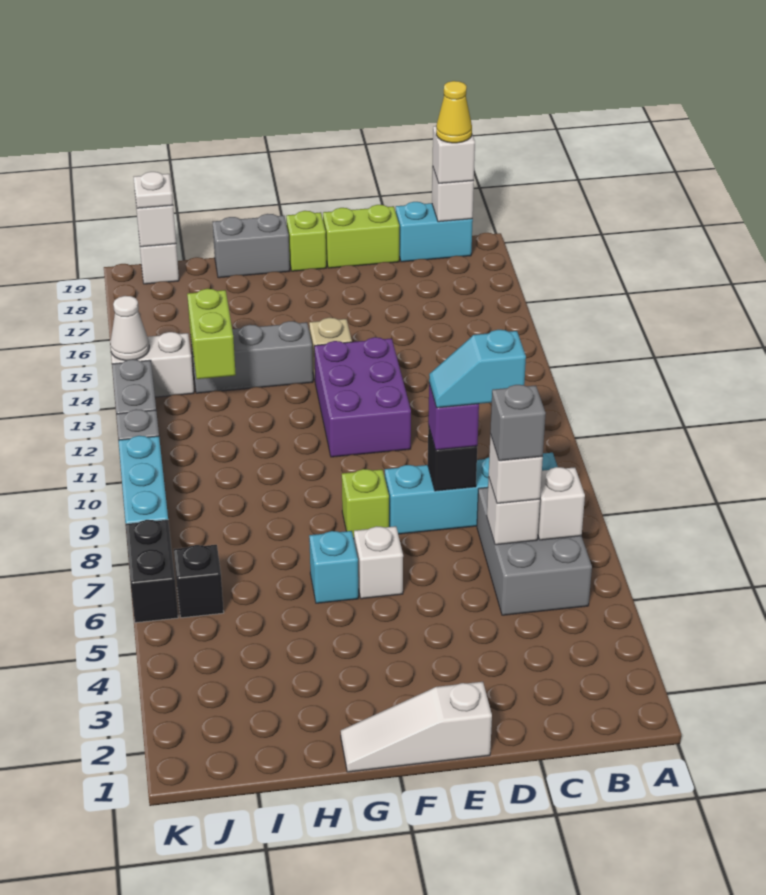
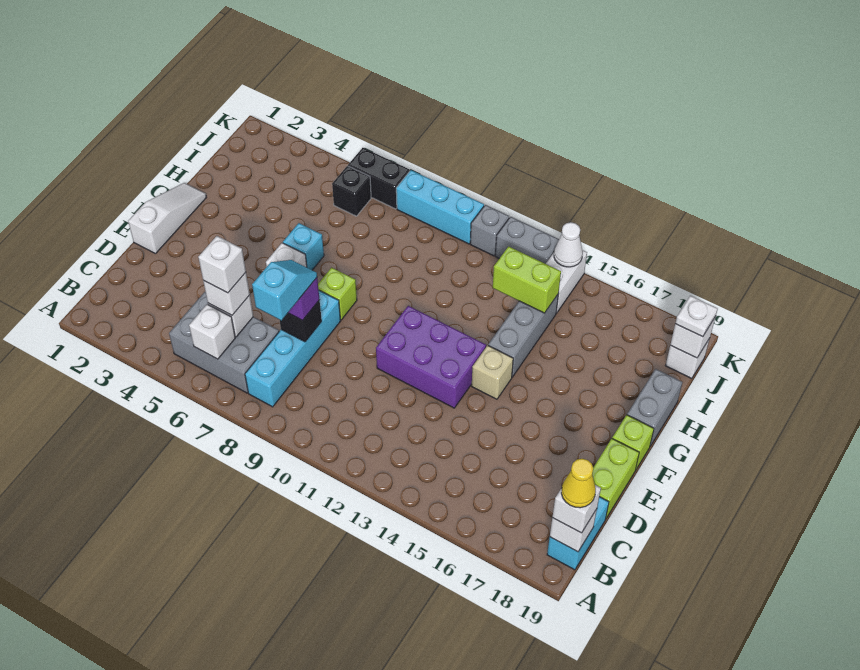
grey brick C6 level 4 -> white brick C6 level 4

